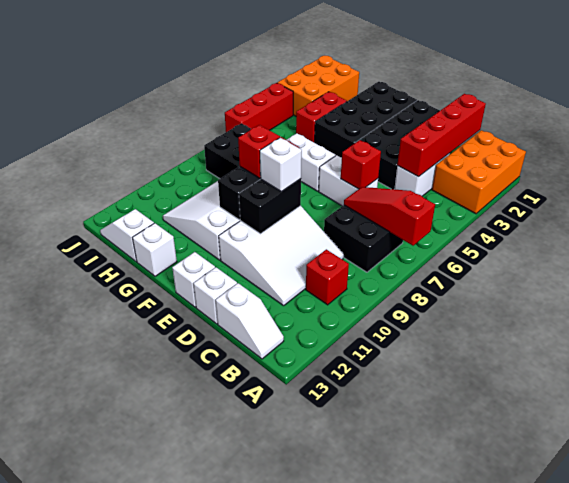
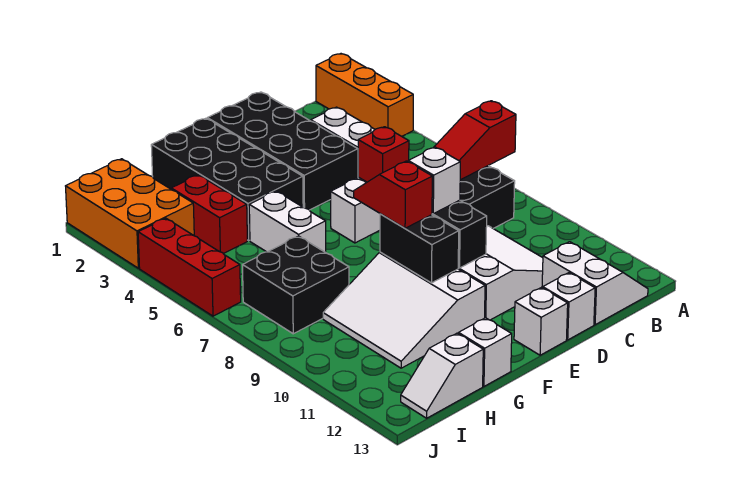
orange brick A1:B3 level 1 -> orange brick A1:A3 level 1
red brick B10 level 1 -> none
white slope B13:C13 level 1 top C -> white slope B12:C13 level 1 top C
red brick C1:C4 level 2 -> none
white brick F6:G6 level 1 -> white brick G5:G6 level 1

